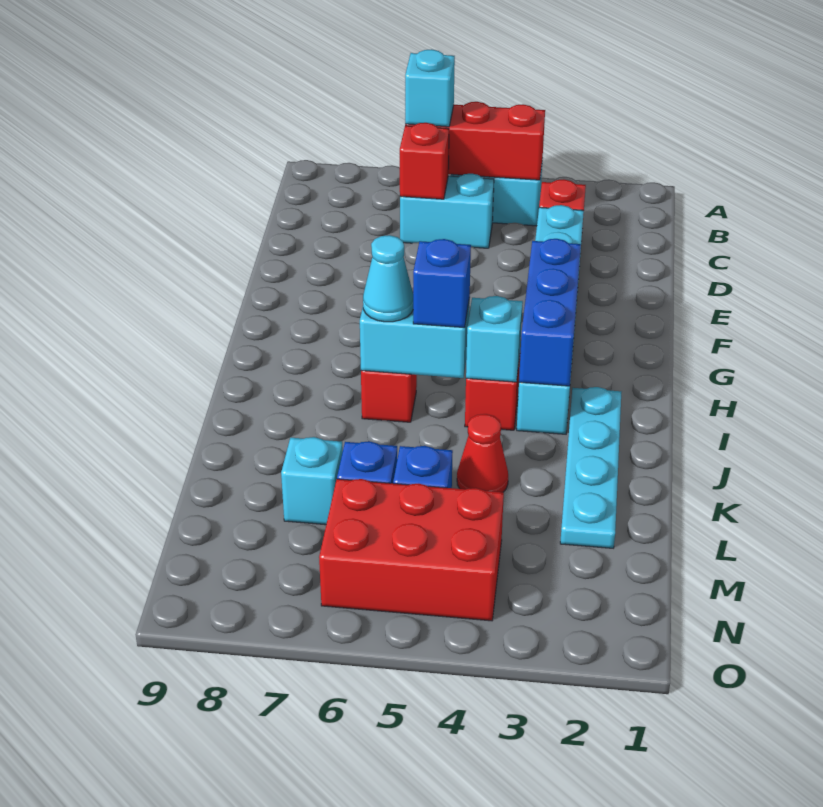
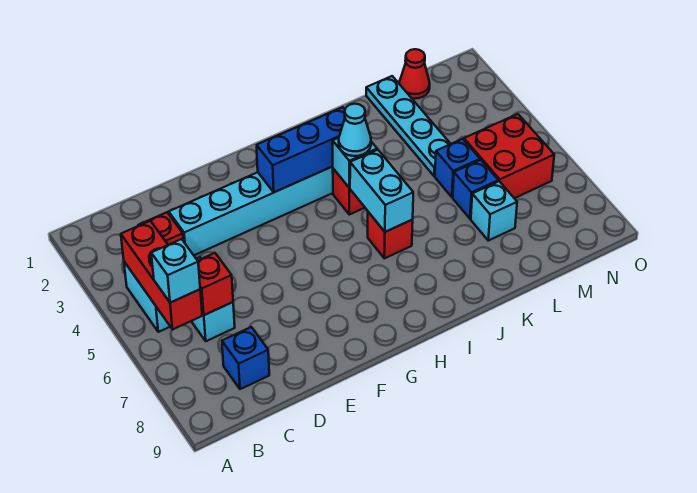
cyan plate I2:L2 level 1 -> cyan plate L1:L4 level 1
blue brick I5 level 3 -> blue brick C8 level 1
cyan cone I6 level 3 -> cyan cone I4 level 3
red cone K4 level 1 -> red cone M1 level 1
red brick M4:N6 level 1 -> red brick M5:N6 level 1

